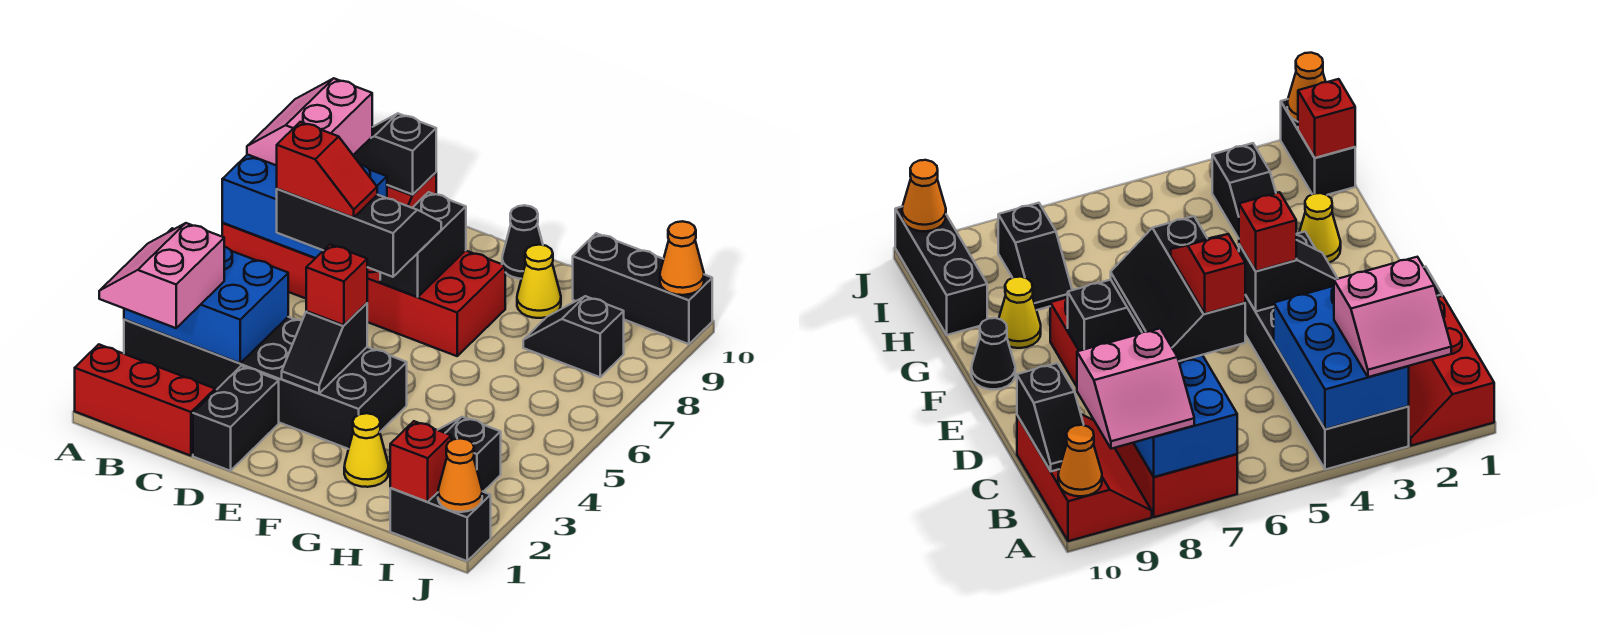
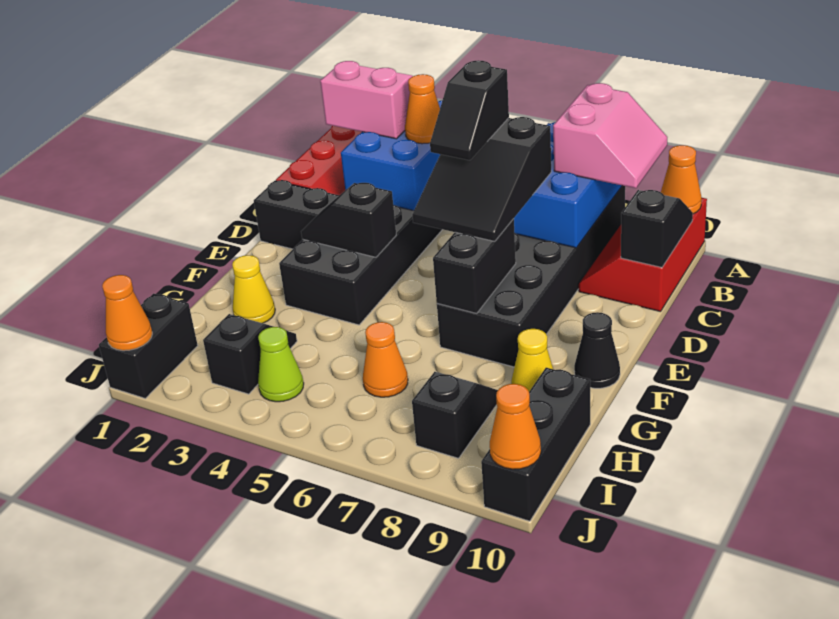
red brick A7:F8 level 1 -> black brick A7:F8 level 1
pink slope A8:B9 level 3 top B -> pink slope A8:B9 level 3 top 8
none -> orange cone B4 level 3
black slope C6:E7 level 3 top 6 -> black slope C6:E7 level 3 top C
red slope C6:D6 level 4 top C -> black slope C6:D6 level 4 top C
red brick E4 level 3 -> none
black brick E7:E8 level 2 -> black brick E7:F7 level 2
none -> orange cone H6 level 1
red brick I1 level 2 -> none
none -> lime cone I4 level 1

